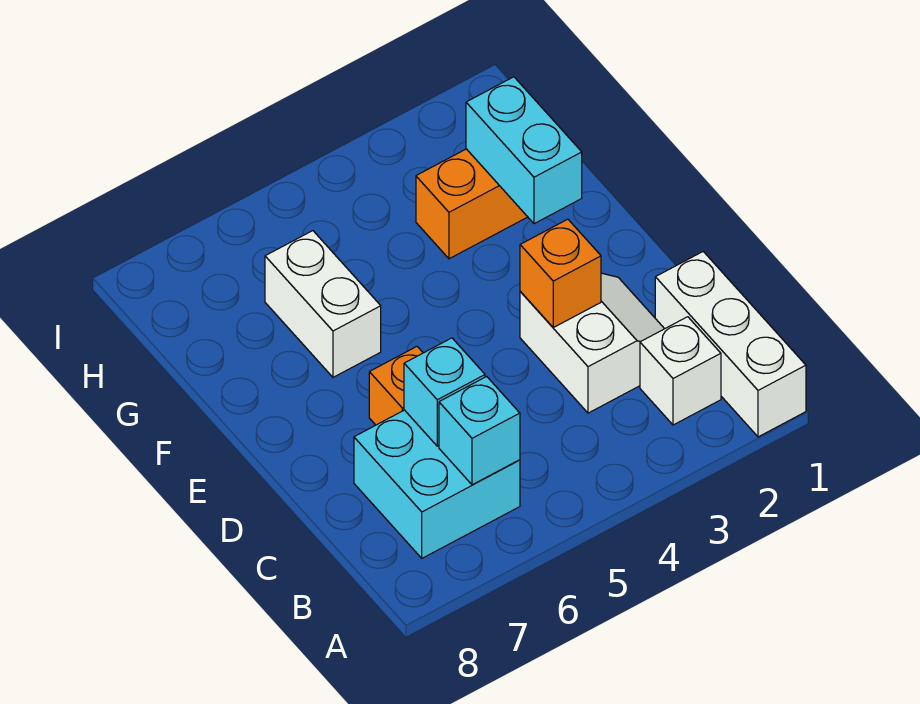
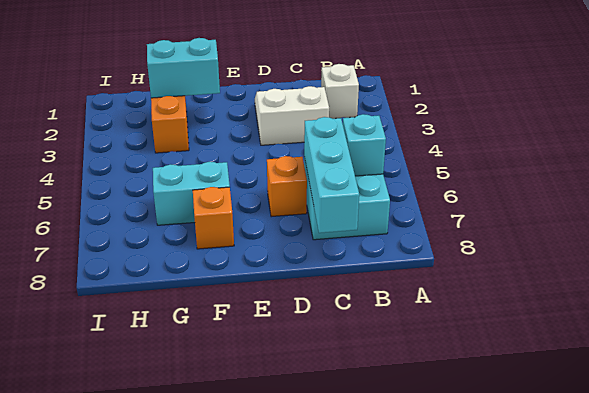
white brick A1:C1 level 1 -> none
cyan brick C6 level 2 -> cyan brick C6:C8 level 2
orange brick D3 level 2 -> orange brick F7 level 1
white brick F6:G6 level 1 -> cyan brick F6:G6 level 1

